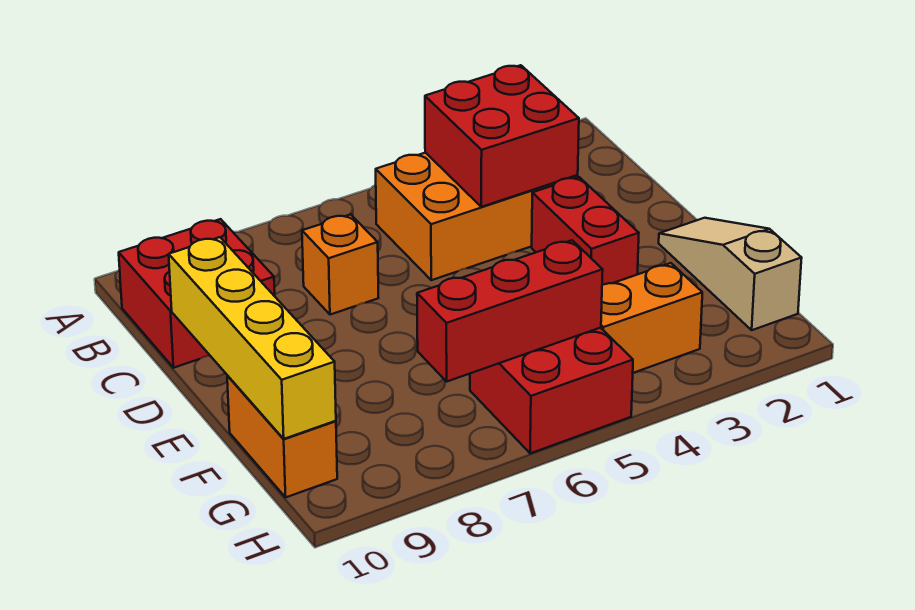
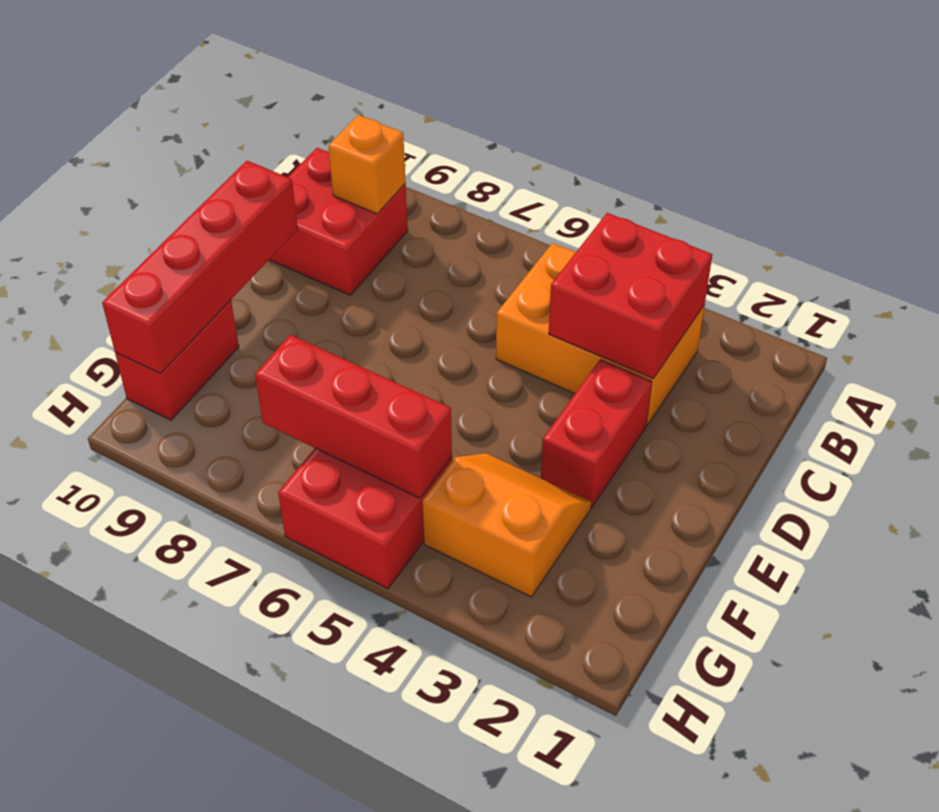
orange brick C7 level 1 -> orange brick B9 level 2
yellow brick D10:G10 level 2 -> red brick D10:G10 level 2
tan slope E1:G1 level 1 top G -> none
orange brick F10:G10 level 1 -> red brick F10:G10 level 1

